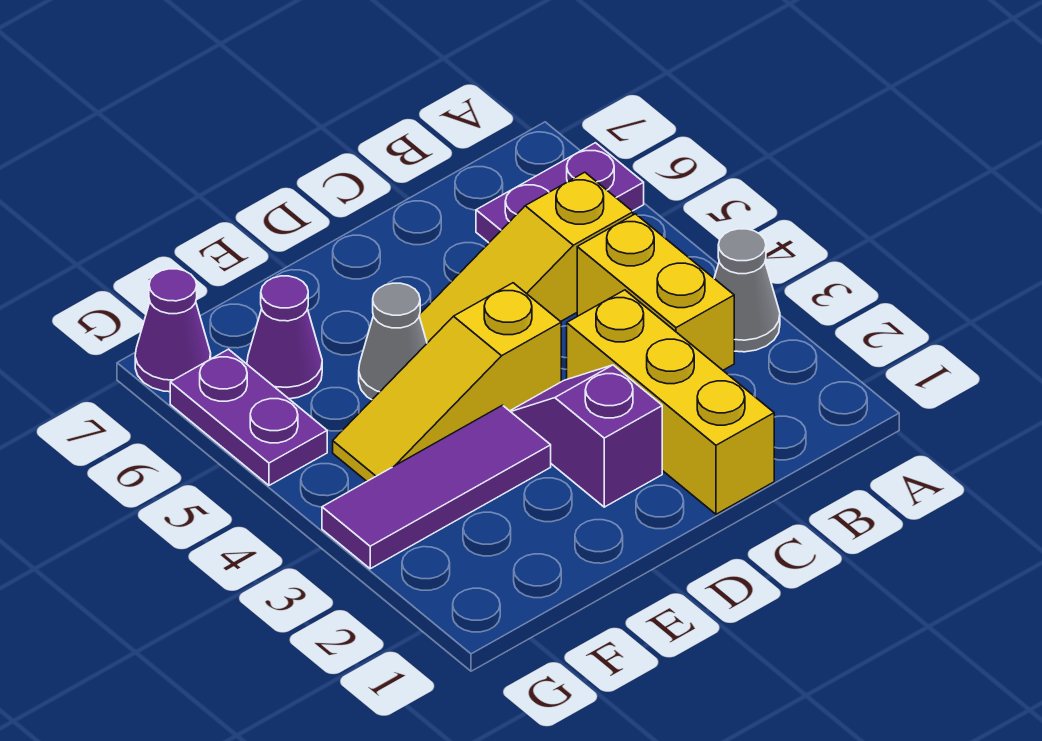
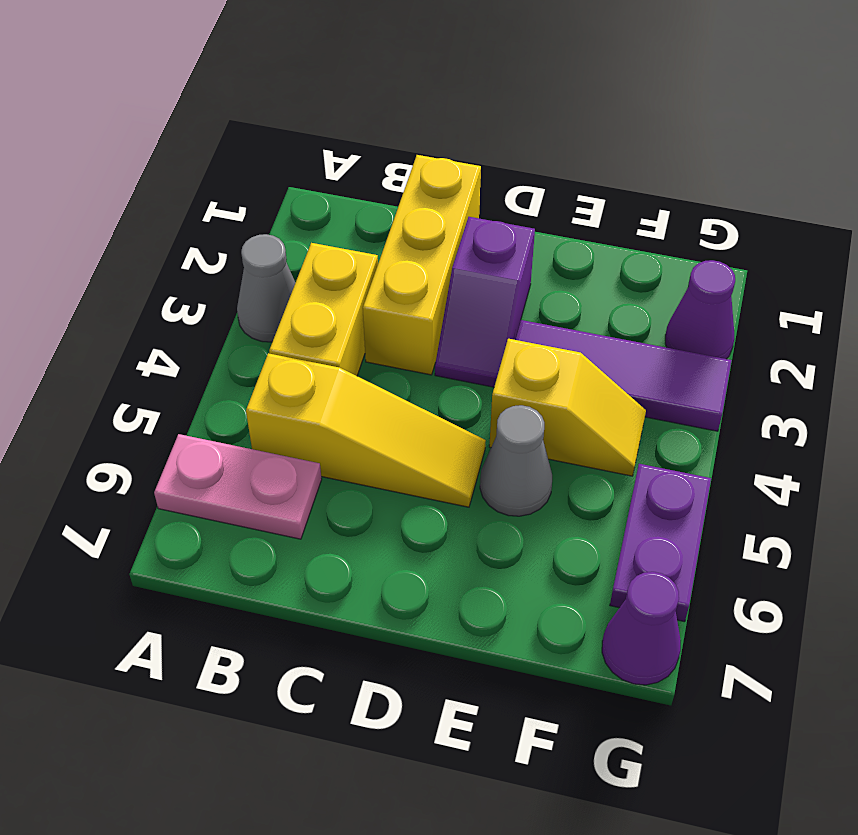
purple plate A6:B6 level 1 -> pink plate A6:B6 level 1
yellow slope D4:F4 level 1 top D -> yellow slope E4:F4 level 1 top E
purple cone F6 level 1 -> purple cone G2 level 1

